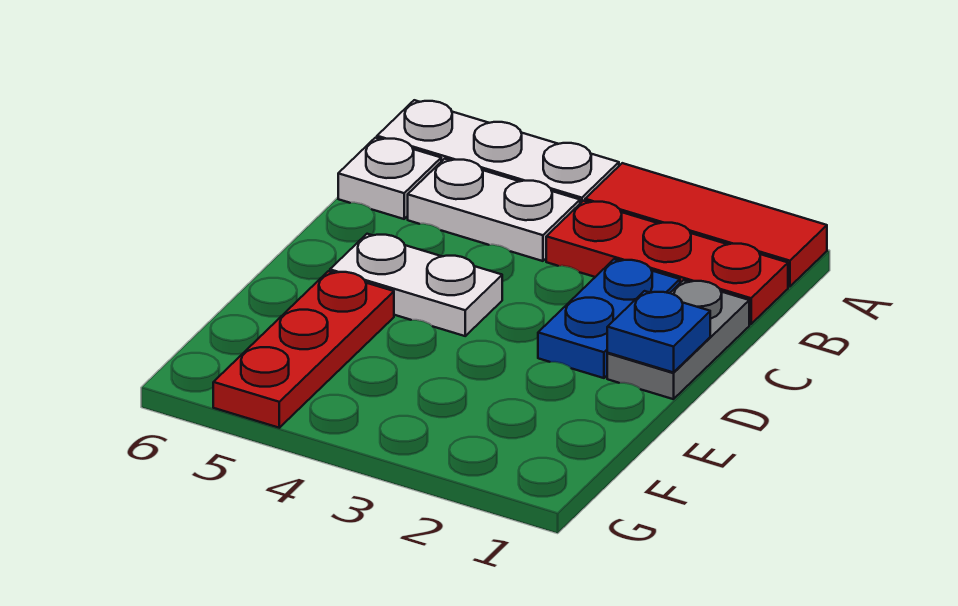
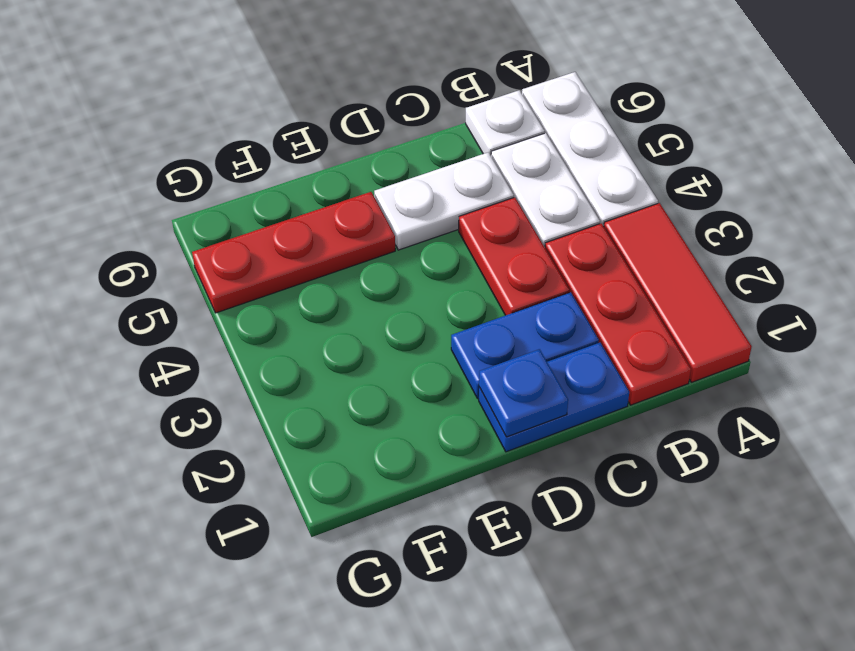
grey plate C1:D1 level 1 -> blue plate C1:D1 level 1
none -> red plate C3:C4 level 1
white plate D4:D5 level 1 -> white plate C5:D5 level 1

